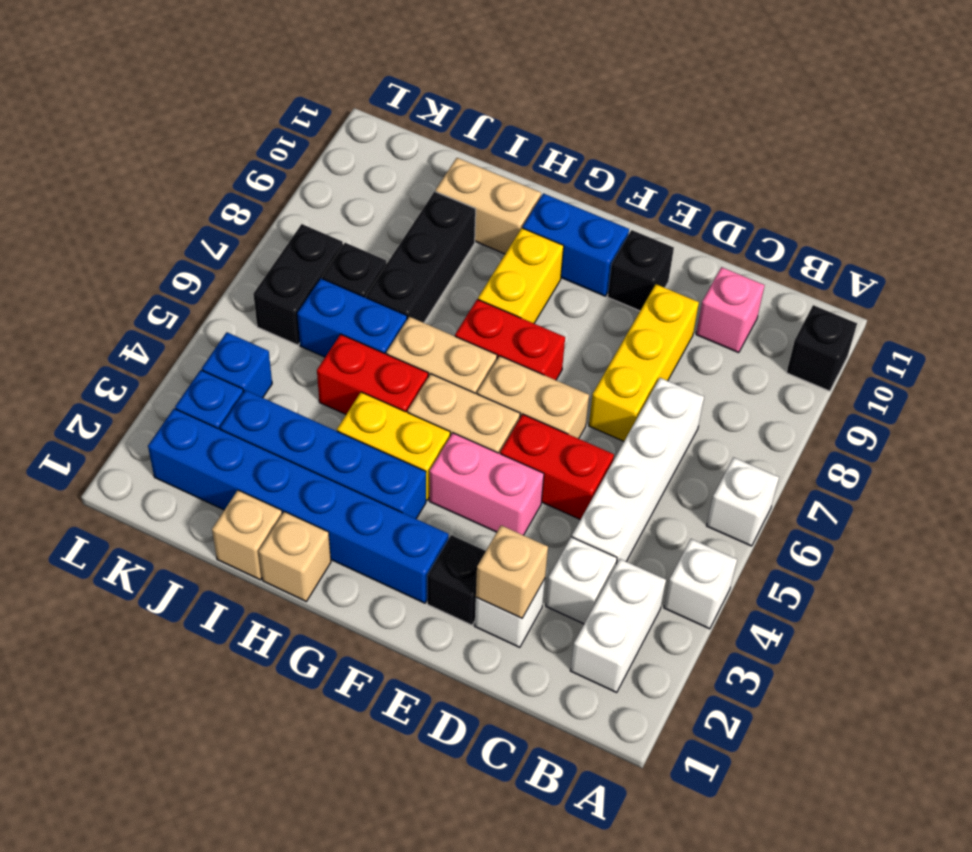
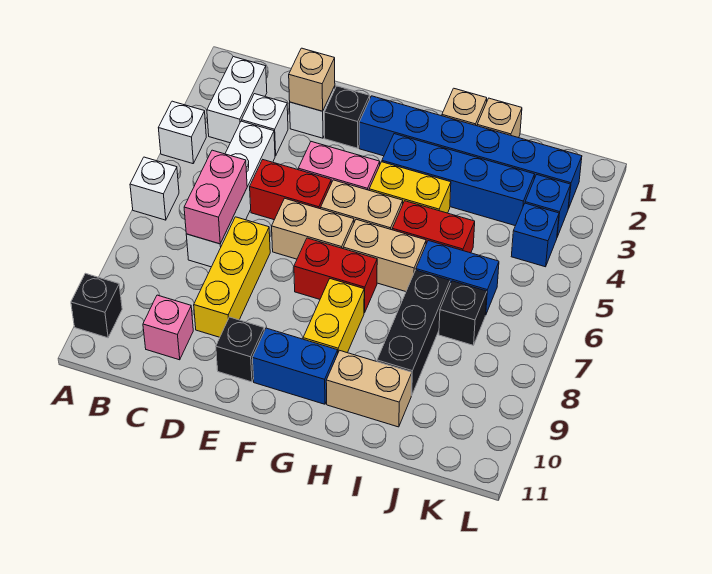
none -> pink brick C6:C7 level 2
black brick K6:K7 level 1 -> none

